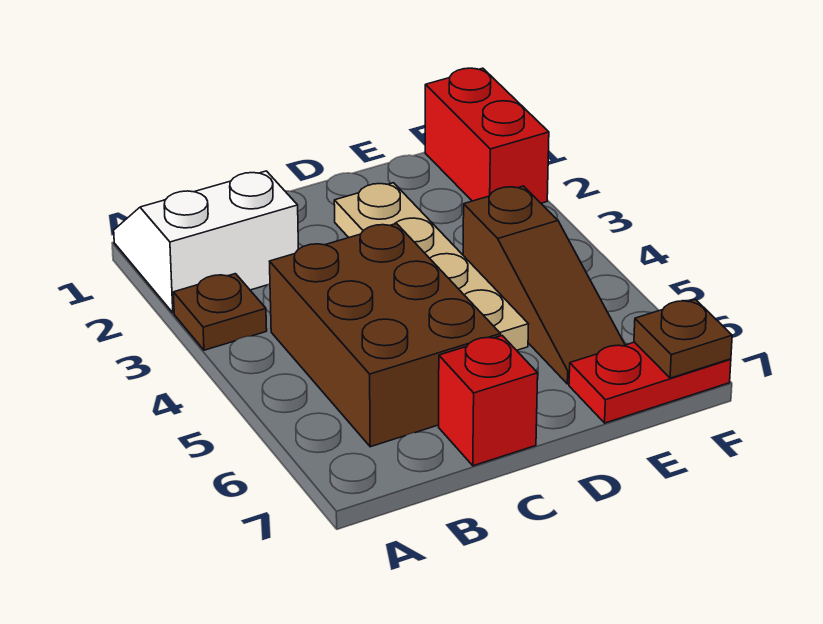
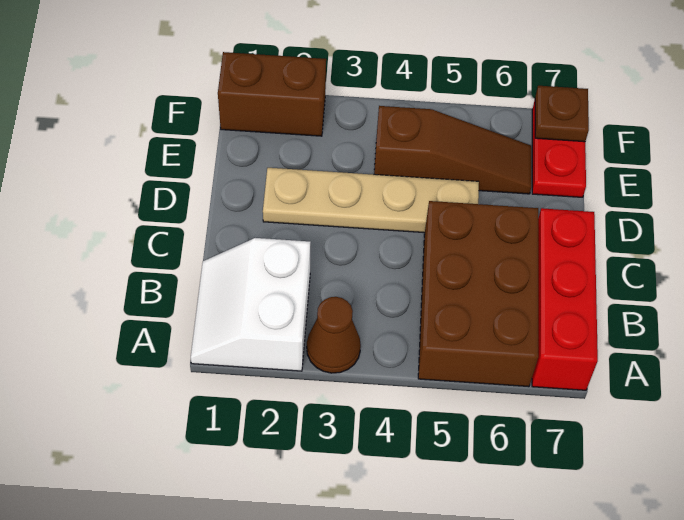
brown plate A3 level 1 -> brown cone A3 level 1
brown brick B4:C6 level 1 -> brown brick A5:C6 level 1
red brick C7 level 1 -> red brick A7:C7 level 1
red brick F1:F2 level 1 -> brown brick F1:F2 level 1

